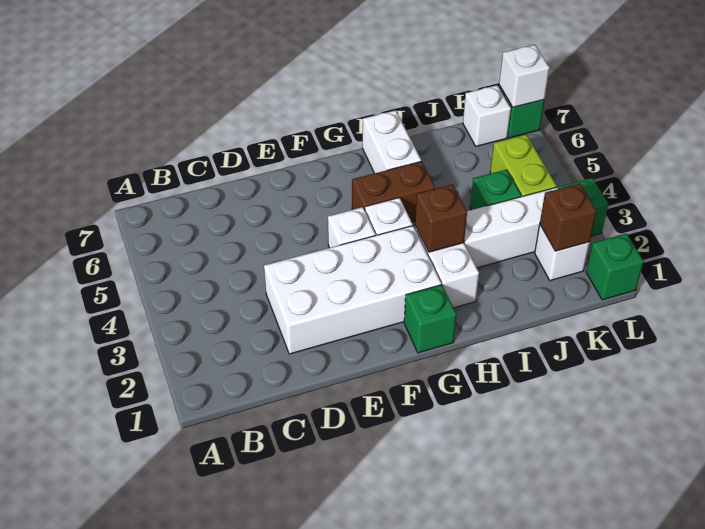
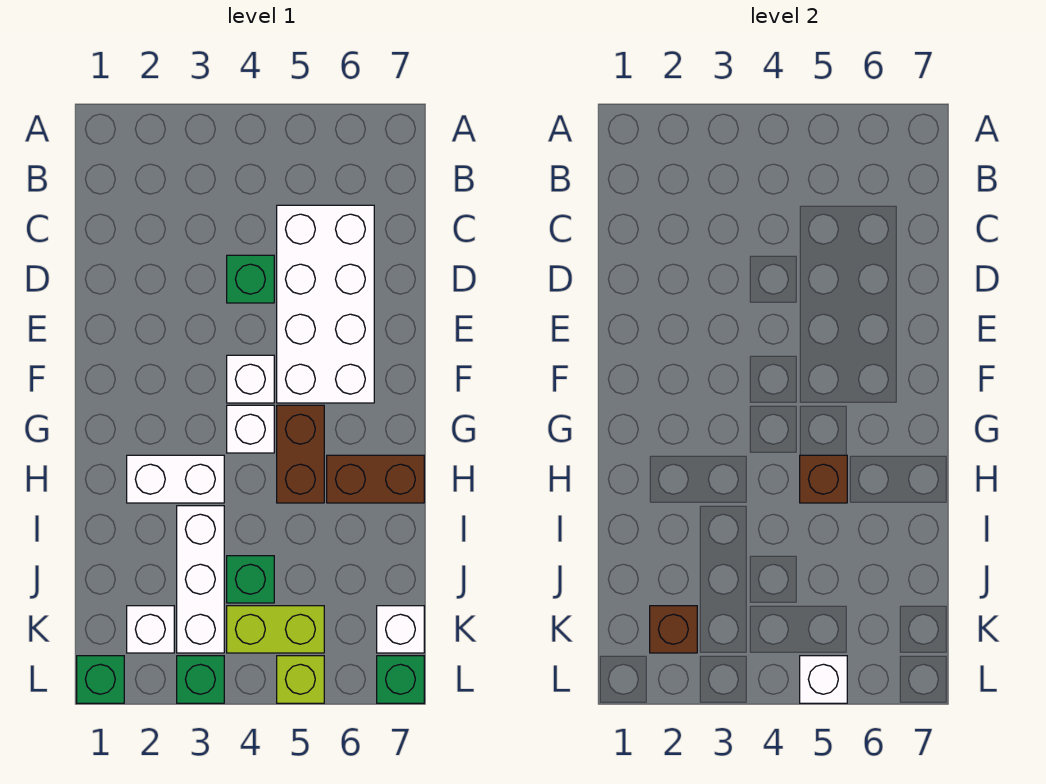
white brick D2:G3 level 1 -> white brick C5:F6 level 1
green brick G1 level 1 -> green brick D4 level 1
brown brick H3 level 2 -> brown brick H5 level 2
white brick H6:H7 level 1 -> brown brick H6:H7 level 1
none -> lime brick L5 level 1
white brick L7 level 2 -> white brick L5 level 2

